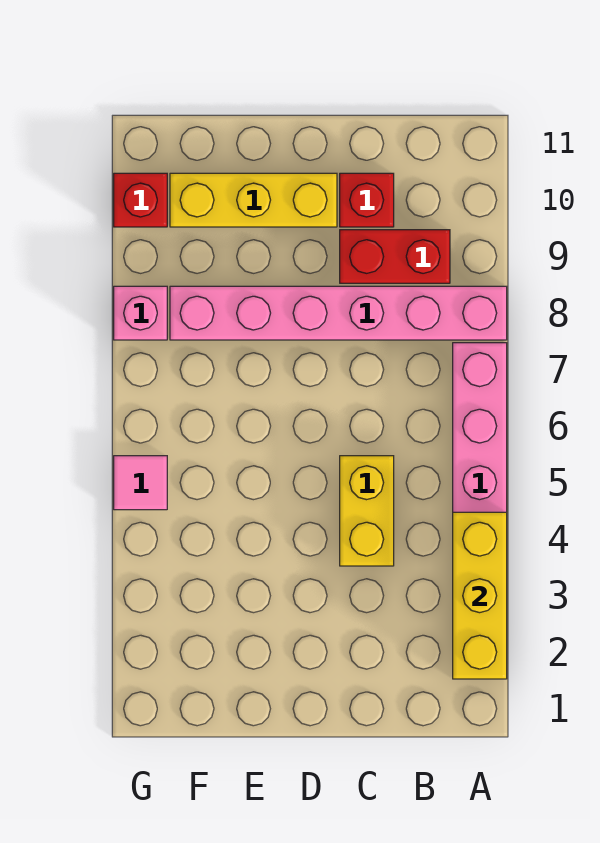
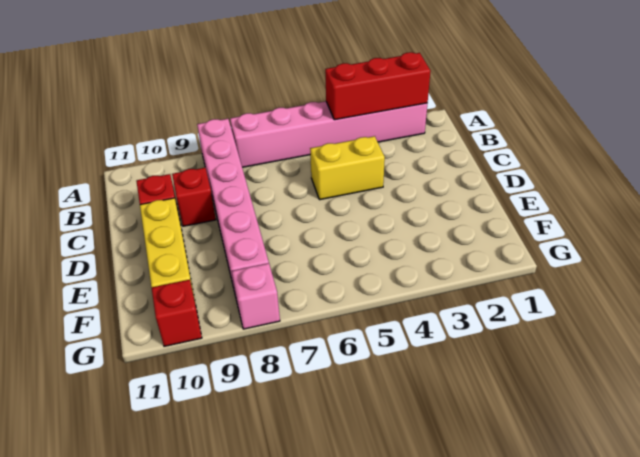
yellow brick A2:A4 level 2 -> red brick A2:A4 level 2
red brick B9:C9 level 1 -> red brick C9 level 1
pink tile G5 level 1 -> none

